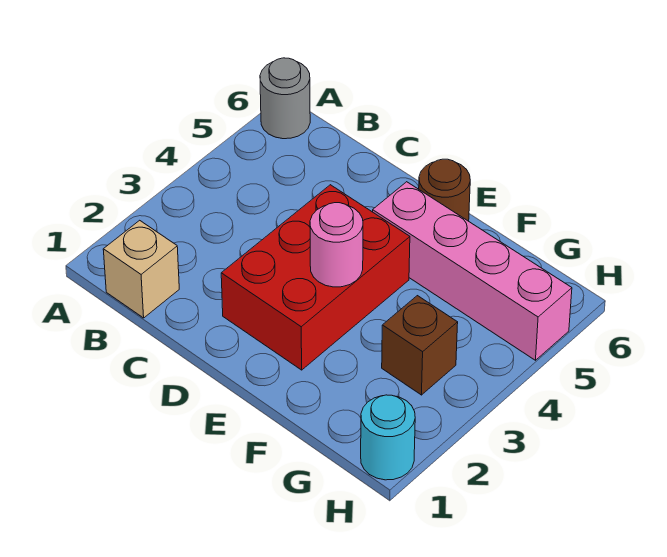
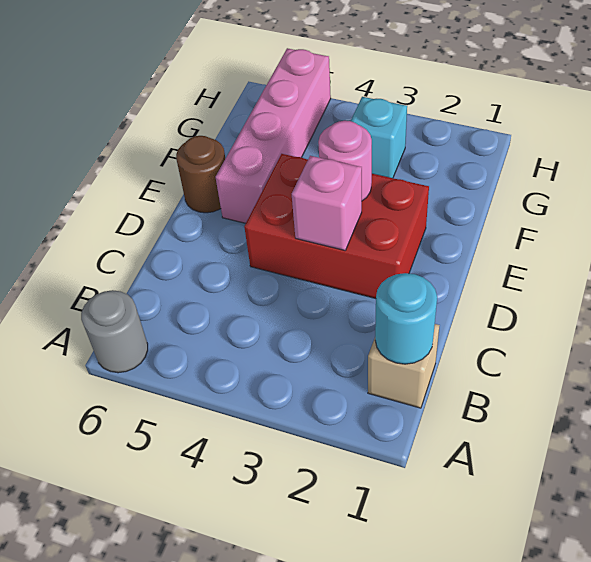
none -> pink brick D3 level 2
brown brick G3 level 1 -> cyan brick G3 level 1
cyan round brick H1 level 1 -> cyan round brick B1 level 2

